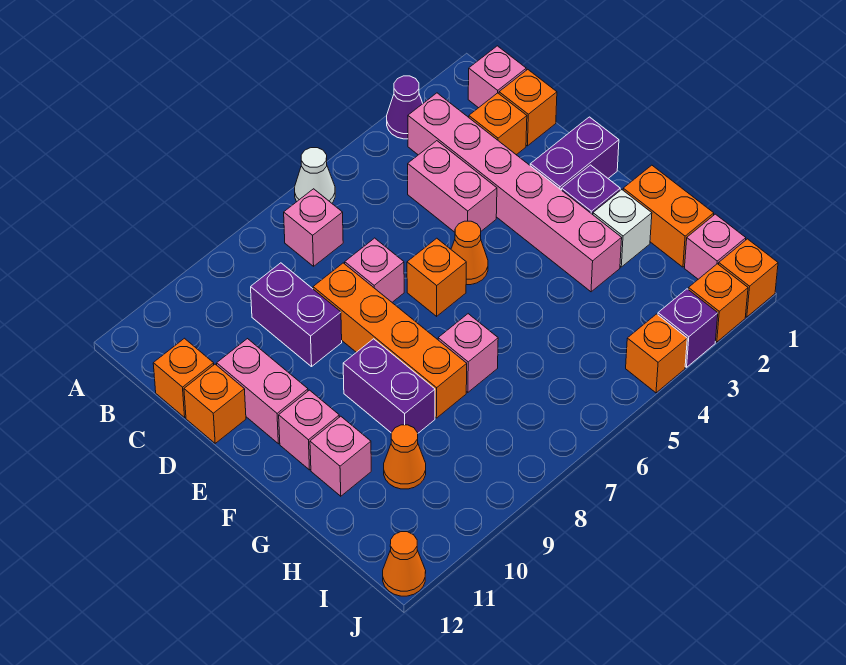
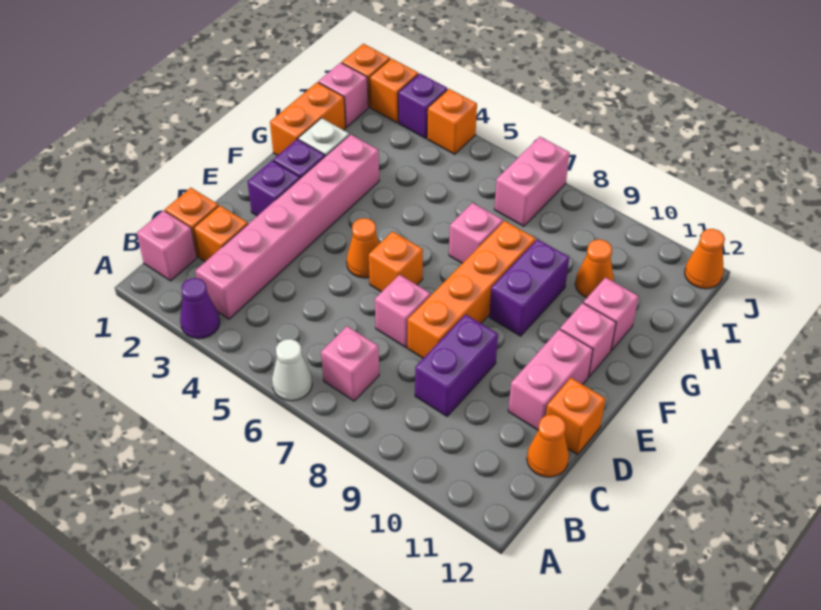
pink brick C4:D4 level 1 -> pink brick I7:J7 level 1
orange brick C12 level 1 -> orange cone C12 level 1
purple brick E1:E2 level 1 -> purple brick E2 level 1

